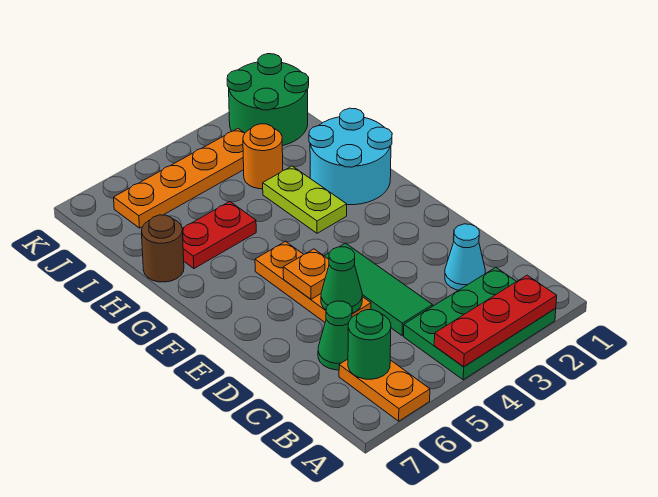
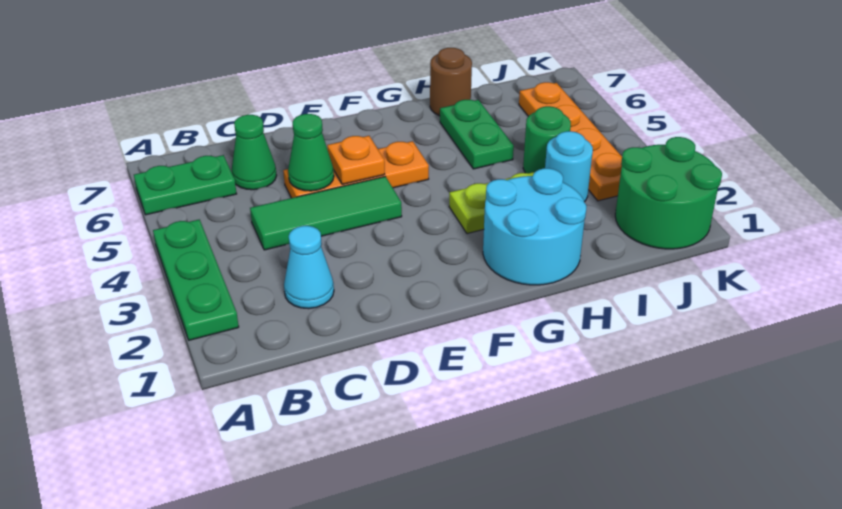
green plate A2:B4 level 1 -> green plate A2:A4 level 1
red plate A2:A4 level 2 -> none
orange plate A6:B6 level 1 -> green plate A6:B6 level 1
green round brick B6 level 2 -> green round brick I4 level 1
red plate H5:H6 level 1 -> green plate H5:H6 level 1
orange round brick I3 level 1 -> cyan round brick I3 level 1

